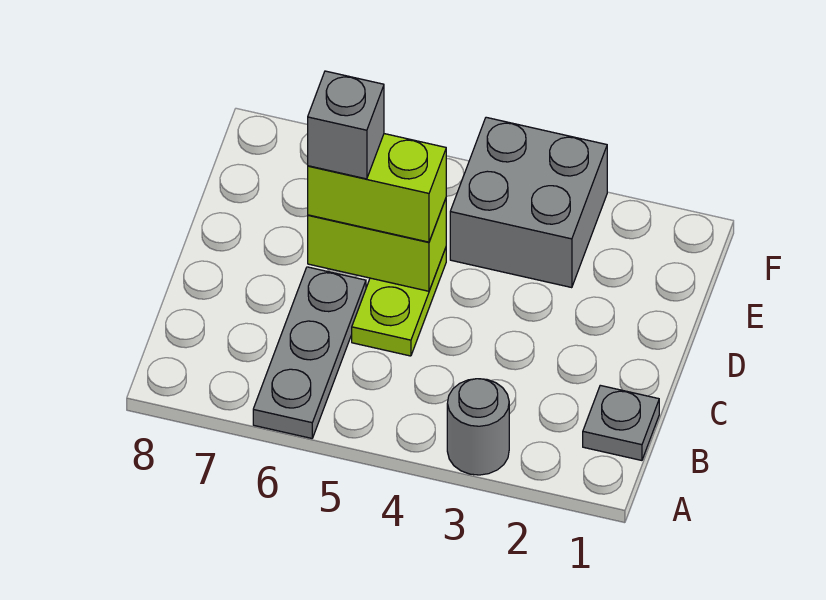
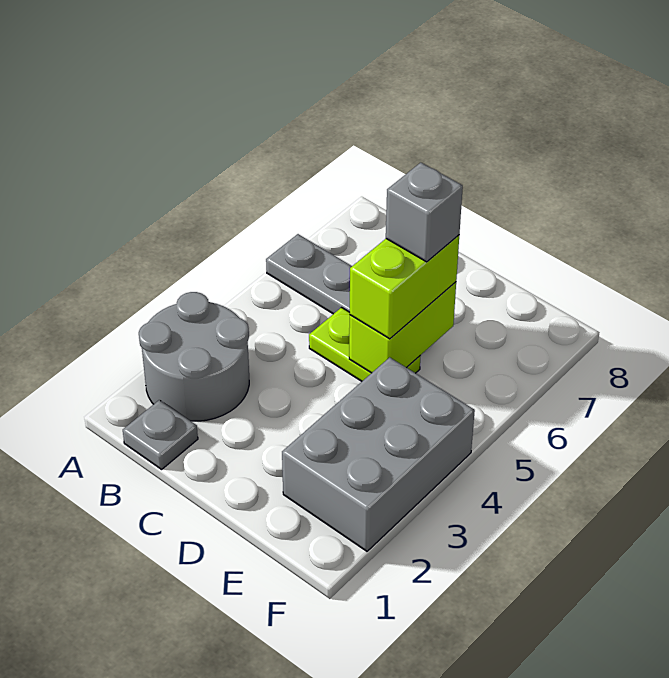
grey round brick A3 level 1 -> grey round brick A2:B3 level 1
grey brick E3:F4 level 1 -> grey brick E2:F4 level 1

